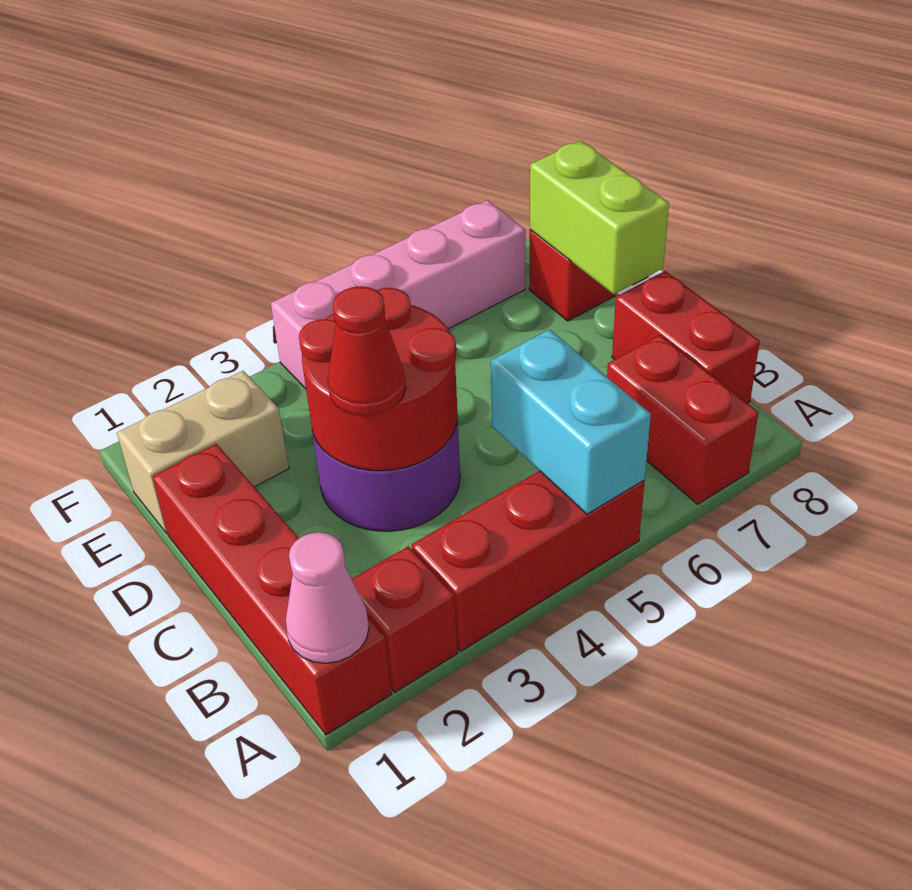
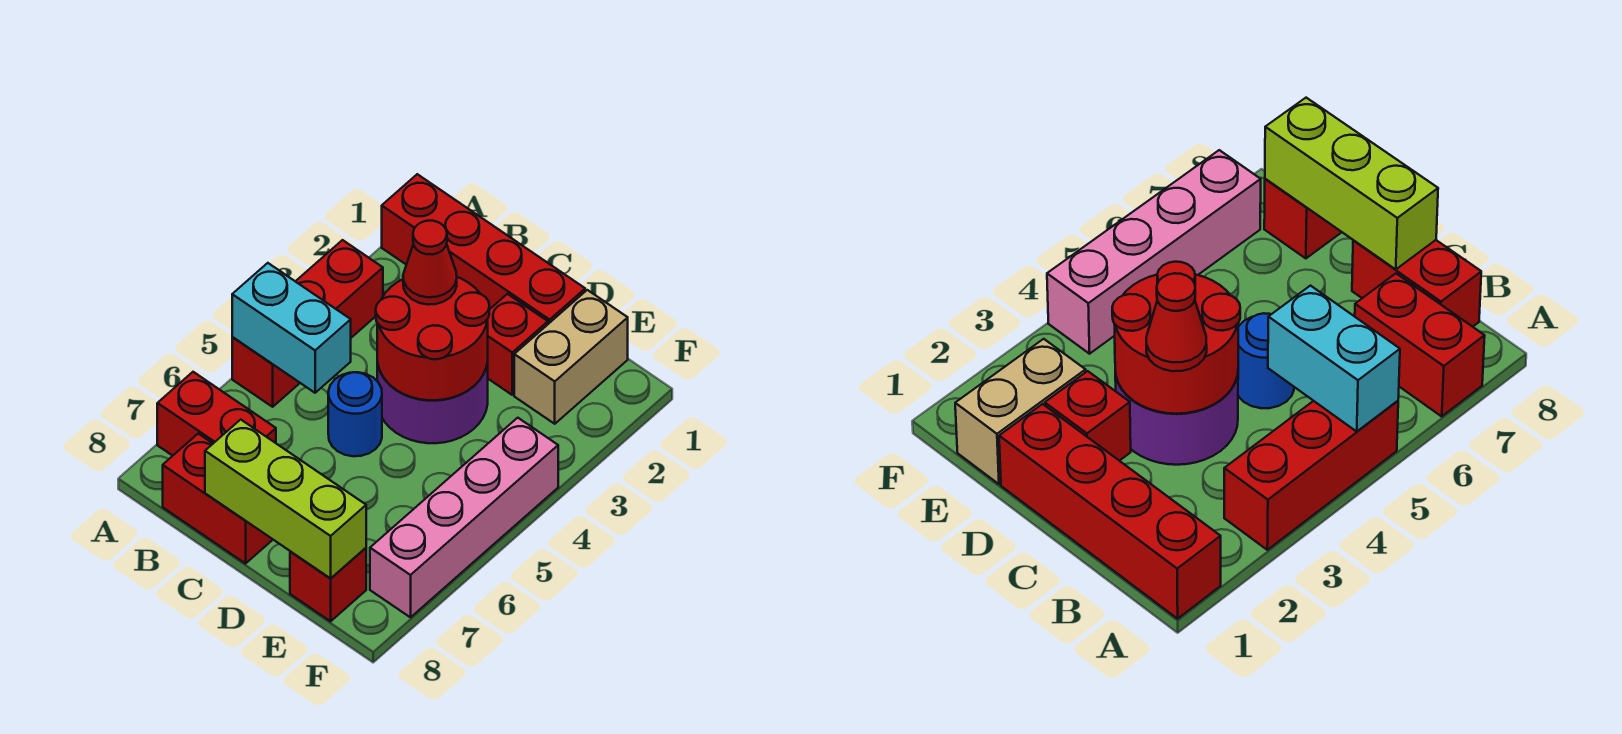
pink cone A1 level 2 -> none
red brick A2 level 1 -> red brick D2 level 1
none -> blue round brick C5 level 1
lime brick D8:E8 level 2 -> lime brick C8:E8 level 2

